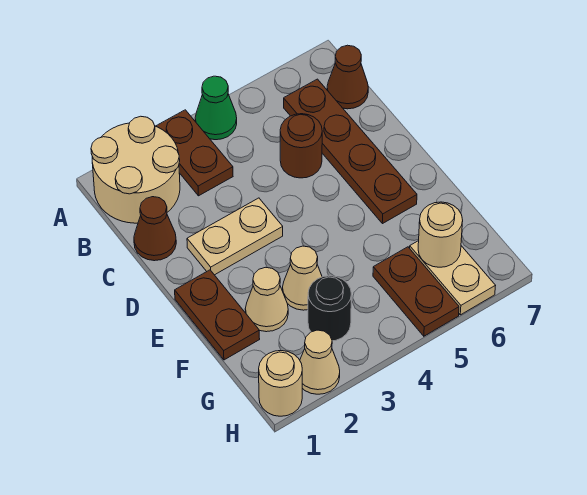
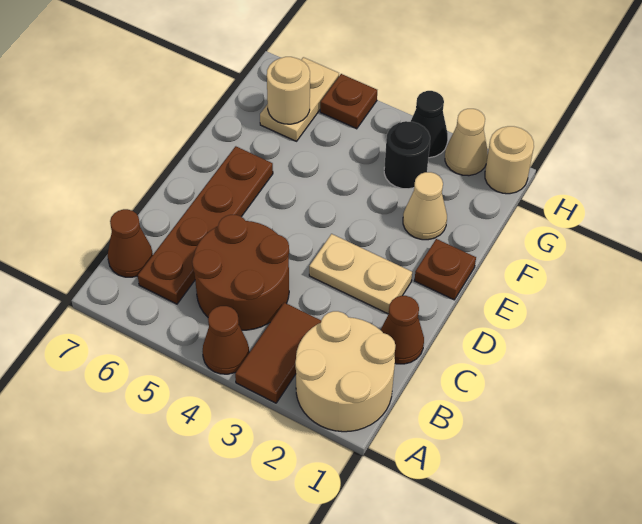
brown plate A3:B3 level 1 -> brown tile A3:B3 level 1
green cone A4 level 1 -> brown cone A4 level 1
brown round brick C5 level 1 -> brown round brick B4:C5 level 1
brown plate E1:F1 level 1 -> brown plate E1 level 1
tan cone F3 level 1 -> none
brown plate G5:H5 level 1 -> brown plate H5 level 1
none -> black cone H3 level 1

